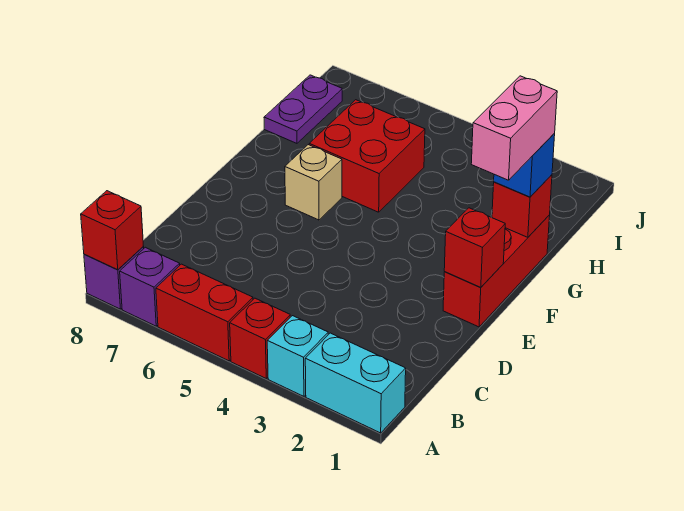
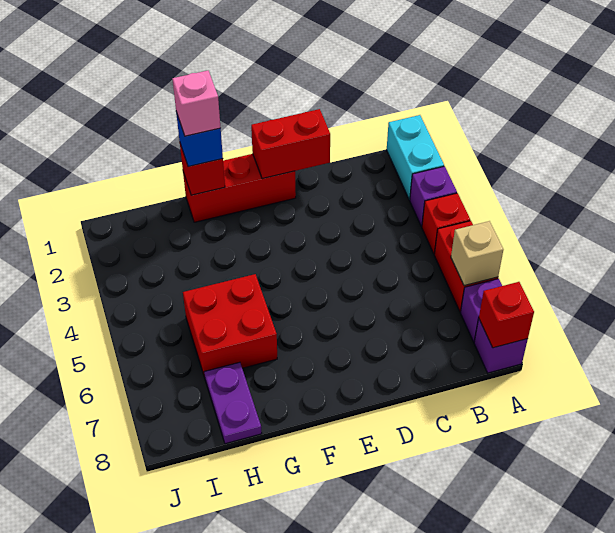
cyan brick A3 level 1 -> purple brick A3 level 1
red brick E1 level 2 -> red brick D1:E1 level 2
pink brick F1:G1 level 4 -> pink brick G1 level 4
tan brick F6 level 1 -> tan brick A6 level 2
purple plate H8:I8 level 1 -> purple plate H7:H8 level 1

